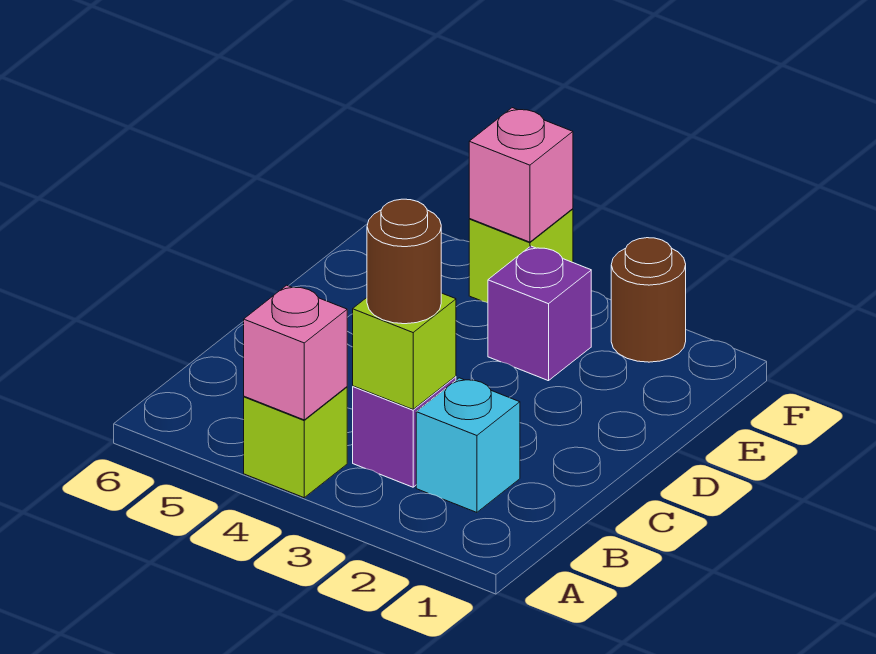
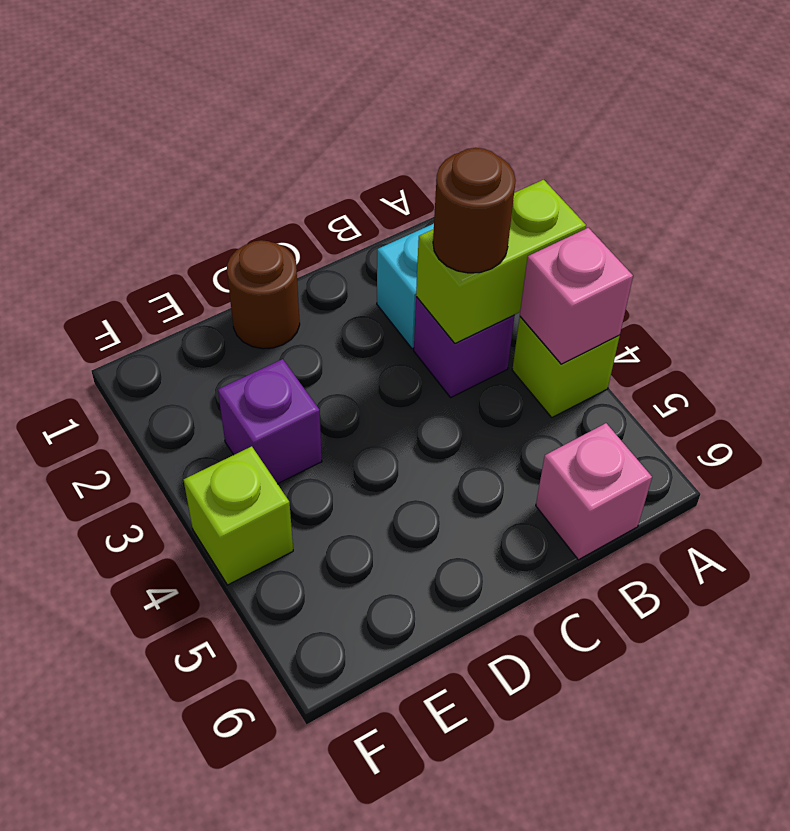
lime brick B3 level 2 -> lime brick A3:B3 level 2
brown round brick F2 level 1 -> brown round brick D1 level 1
pink brick F4 level 2 -> pink brick B6 level 1

